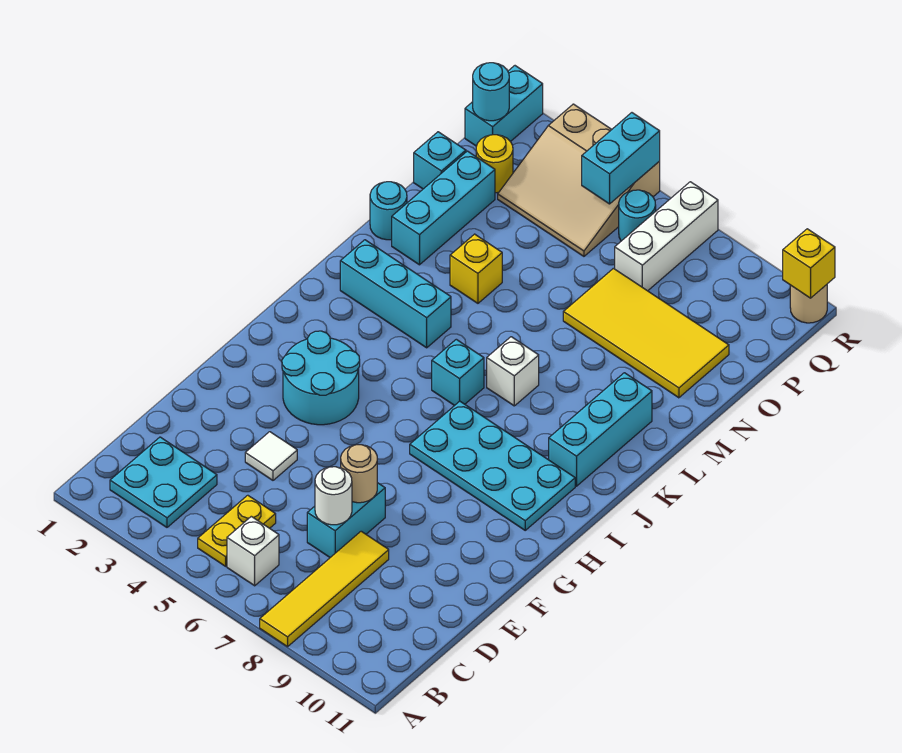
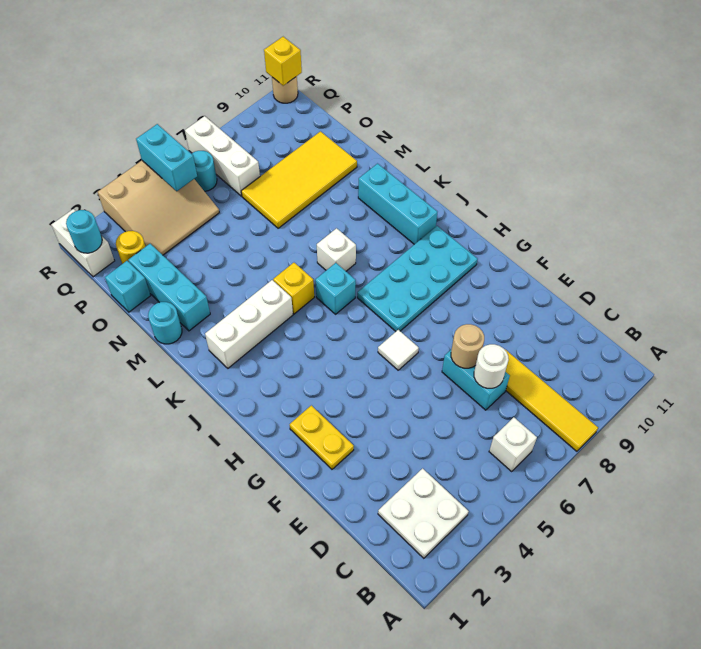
cyan plate B2:C3 level 1 -> white plate B2:C3 level 1
yellow plate B5:C5 level 1 -> yellow plate F2:G2 level 1
white tile E4 level 1 -> white tile G6 level 1
cyan round brick G3:H4 level 1 -> none
cyan brick K2:K4 level 1 -> white brick K2:K4 level 1
yellow brick M4 level 1 -> yellow brick K5 level 1
cyan brick Q1:R1 level 1 -> white brick Q1:R1 level 1

